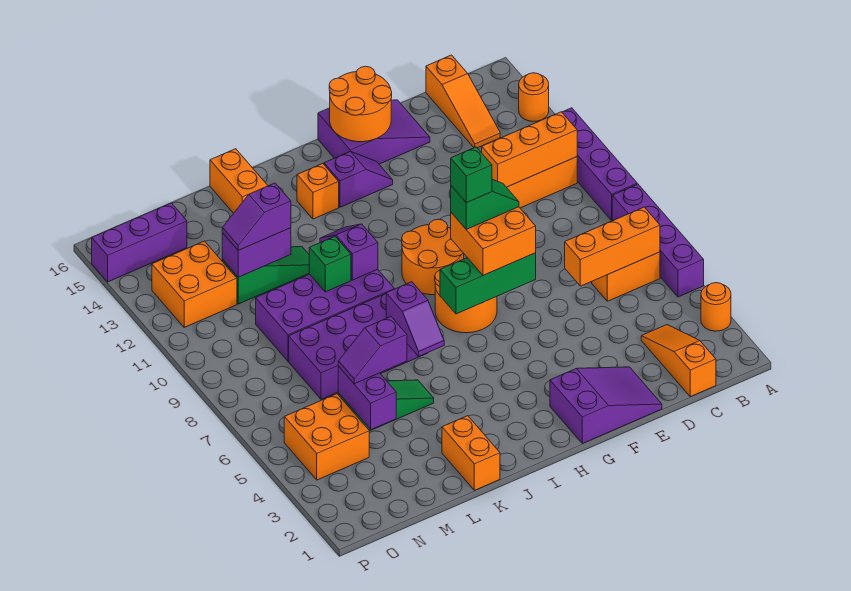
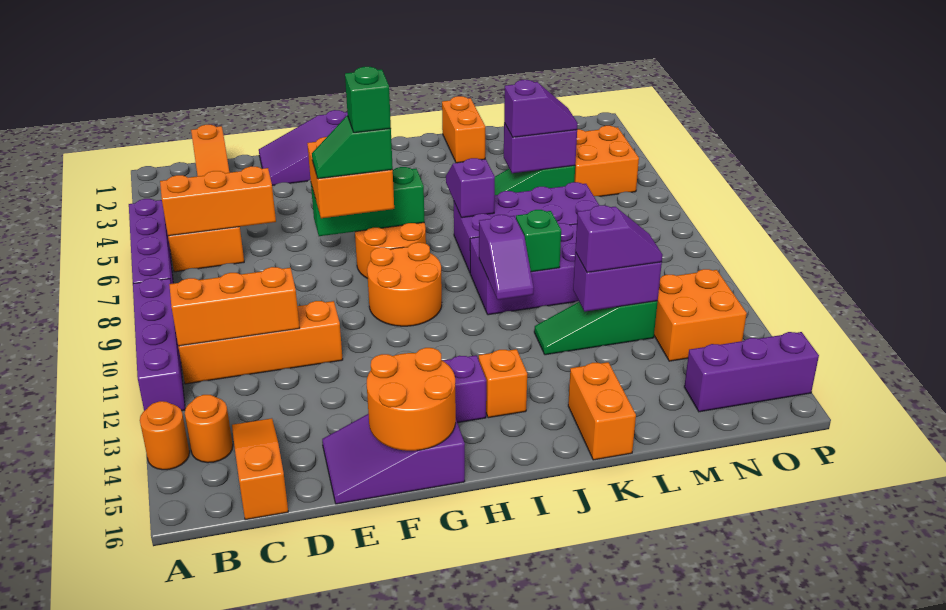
orange round brick A3 level 1 -> orange round brick B14 level 1
purple brick M4:M5 level 2 -> purple brick L5:M5 level 2

